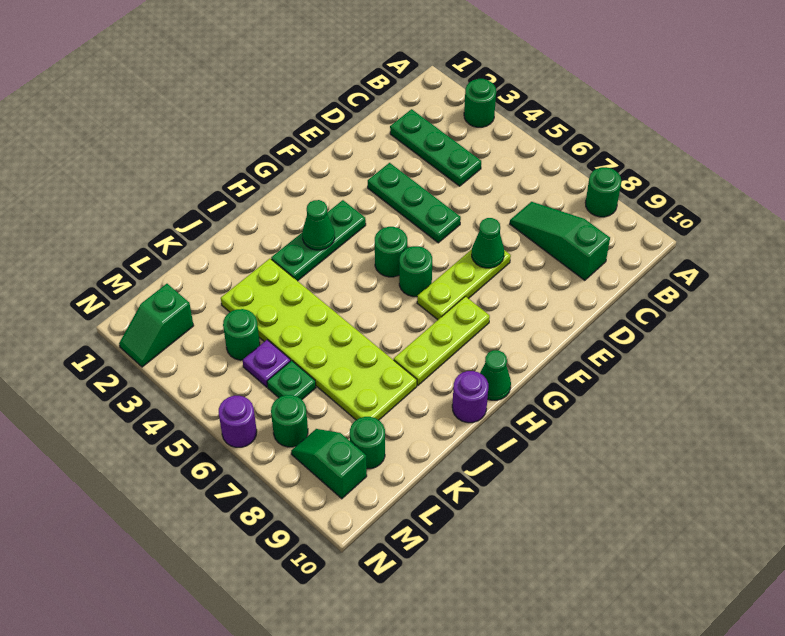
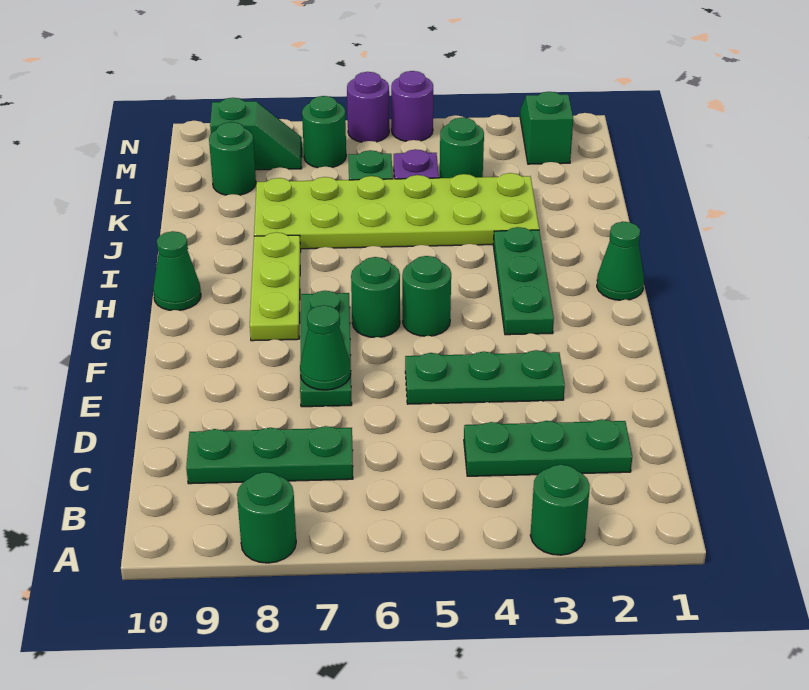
green slope C7:C9 level 1 top 9 -> green plate C7:C9 level 1
lime plate E7:G7 level 1 -> green plate E7:G7 level 1
green cone H3 level 2 -> green cone H1 level 1
purple round brick I10 level 1 -> purple round brick N5 level 1

